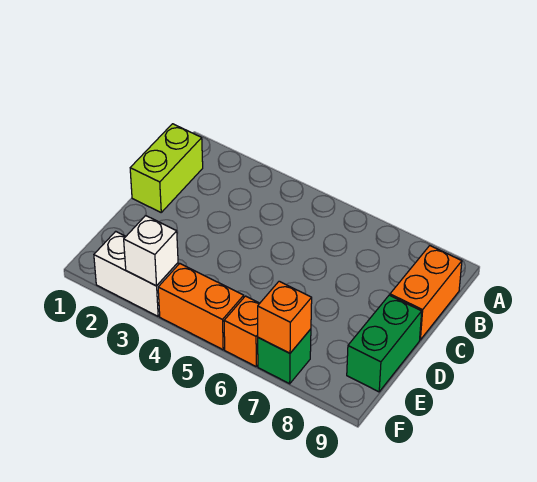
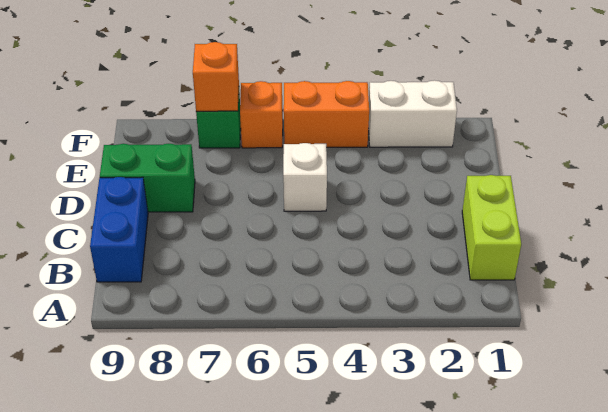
orange brick B9:C9 level 1 -> blue brick B9:C9 level 1
green brick D9:E9 level 1 -> green brick D8:D9 level 1
white brick F3 level 2 -> white brick D5 level 1

